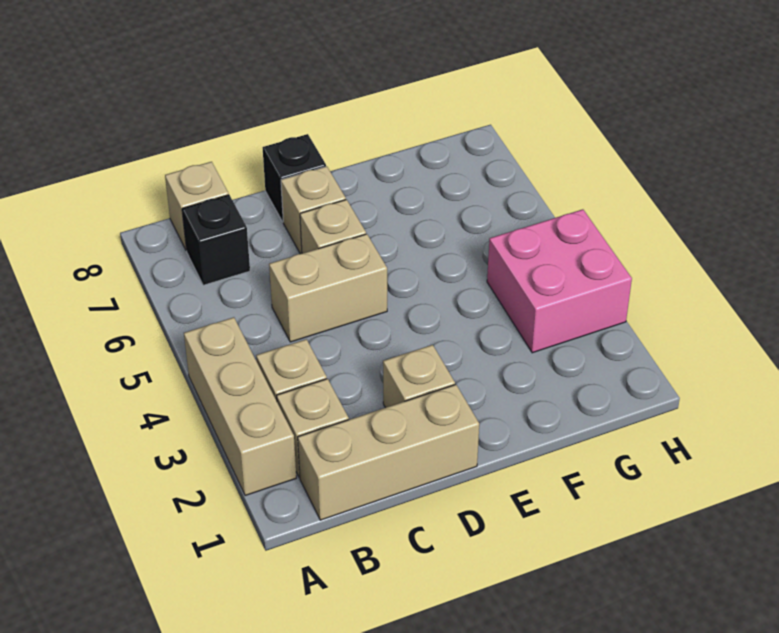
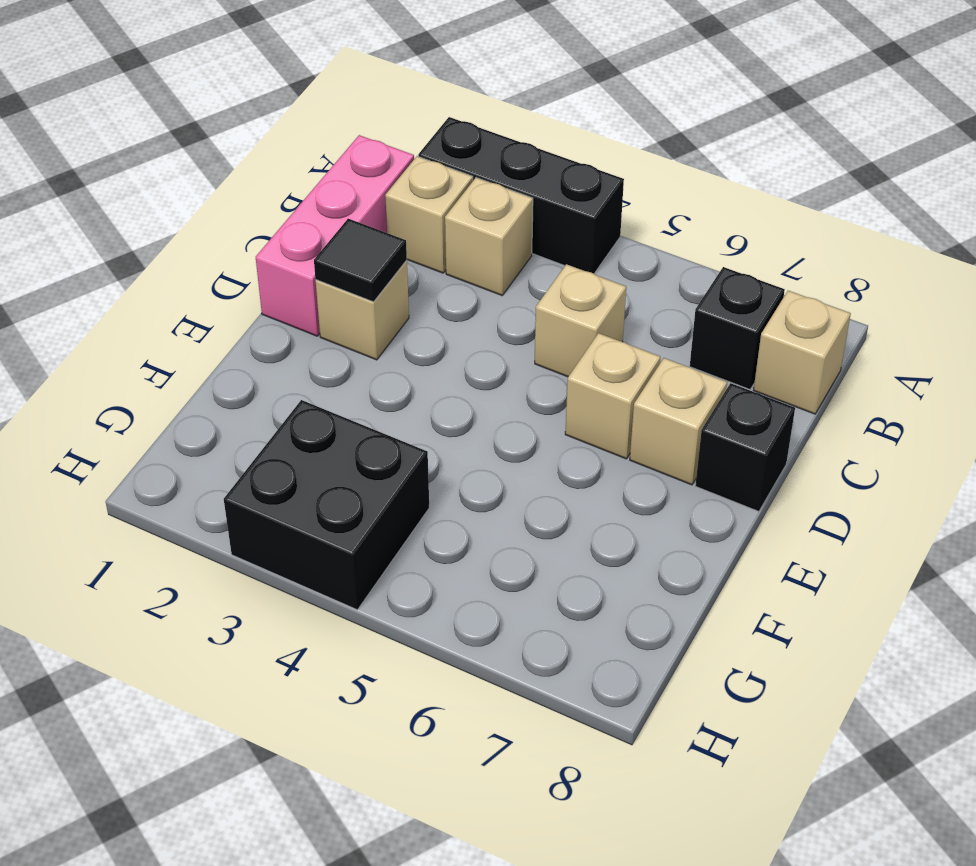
tan brick A2:A4 level 1 -> black brick A2:A4 level 1
tan brick B1:D1 level 1 -> pink brick B1:D1 level 1
tan brick C5:D5 level 1 -> tan brick C5 level 1
none -> black tile D2 level 2
pink brick G3:H4 level 1 -> black brick G3:H4 level 1

